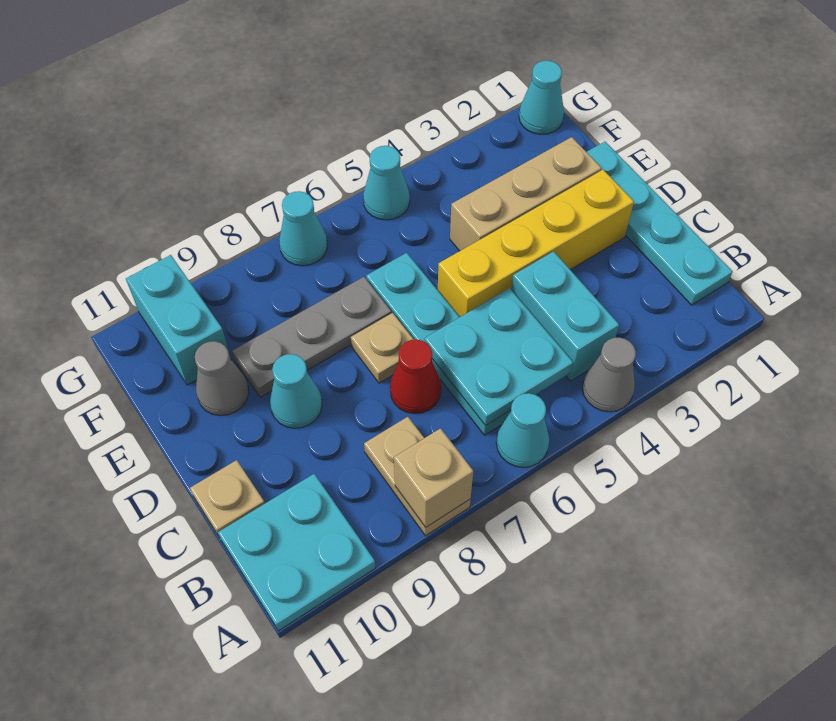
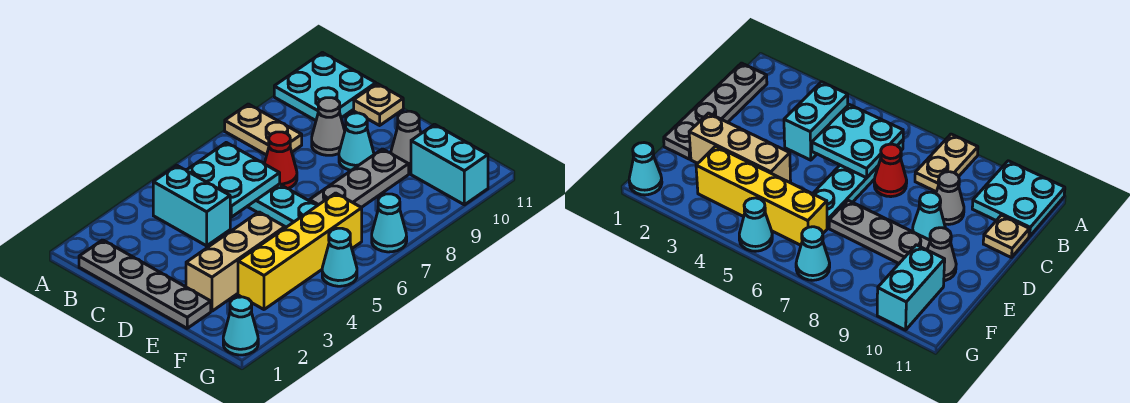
grey cone A4 level 1 -> grey cone C9 level 1
cyan cone A6 level 1 -> none
tan brick A8 level 2 -> none
cyan plate B1:E1 level 1 -> grey plate B1:E1 level 1
yellow brick D2:D5 level 1 -> yellow brick F3:F6 level 1
tan plate D7 level 1 -> none

